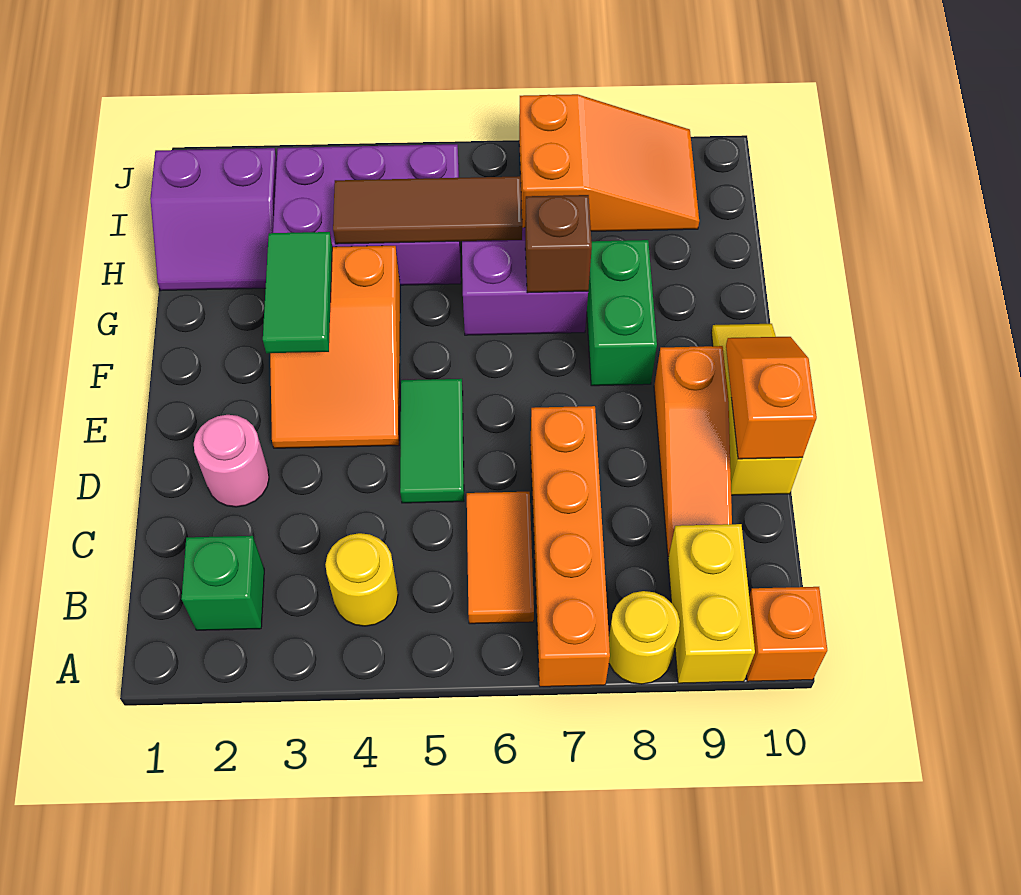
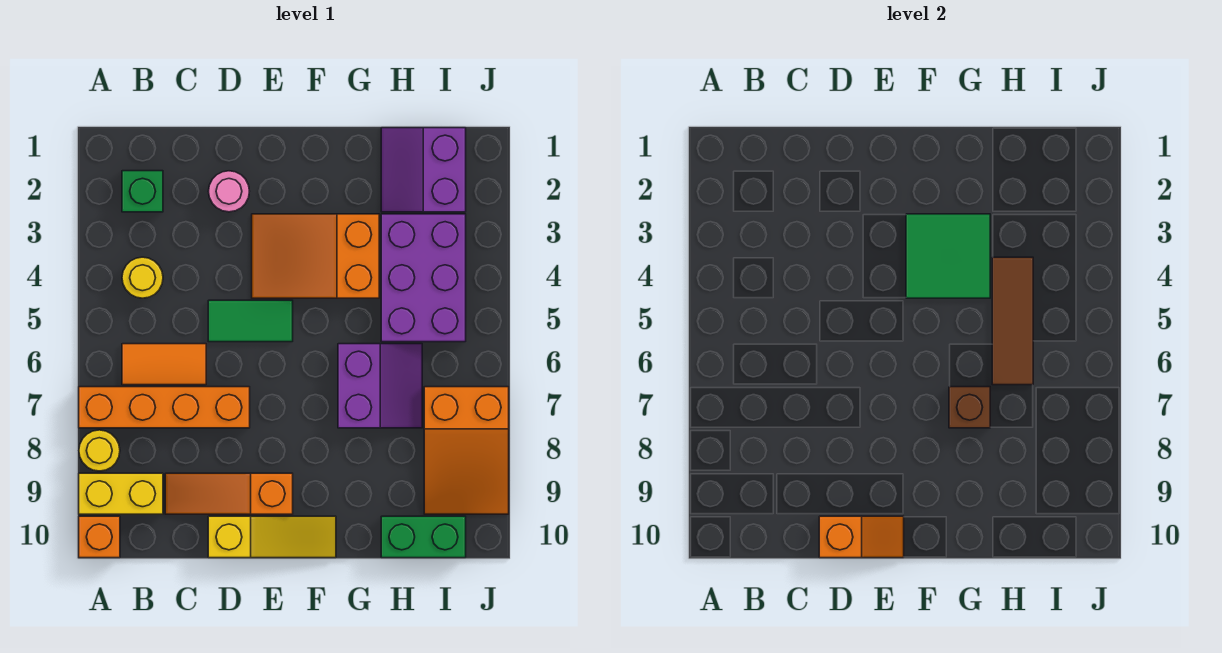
green tile F3:G3 level 2 -> green tile F3:G4 level 2
green brick F8:G8 level 1 -> green brick H10:I10 level 1

